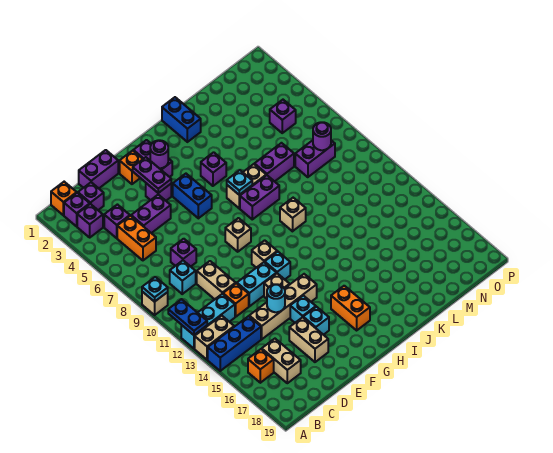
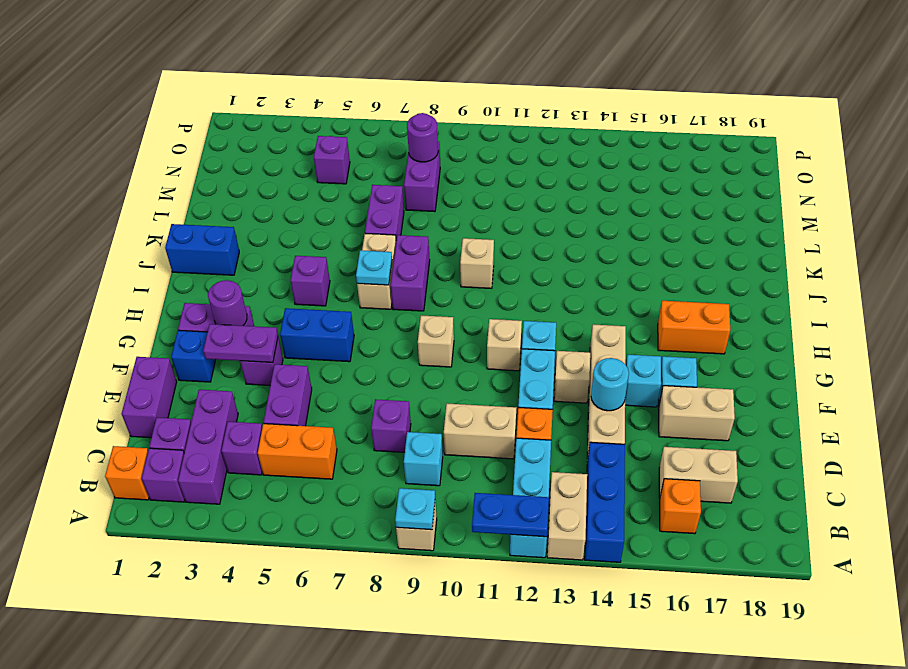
purple brick B3 level 1 -> purple brick B3:D3 level 1
orange brick F2 level 1 -> blue brick F2 level 1

